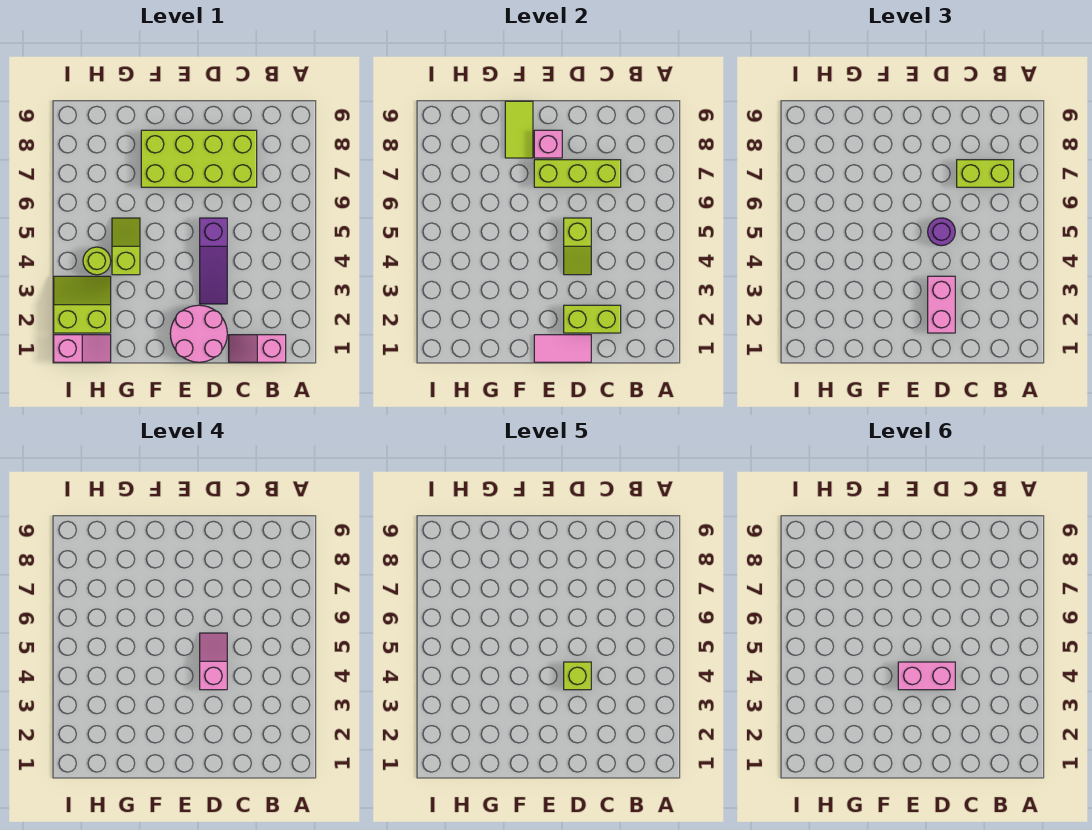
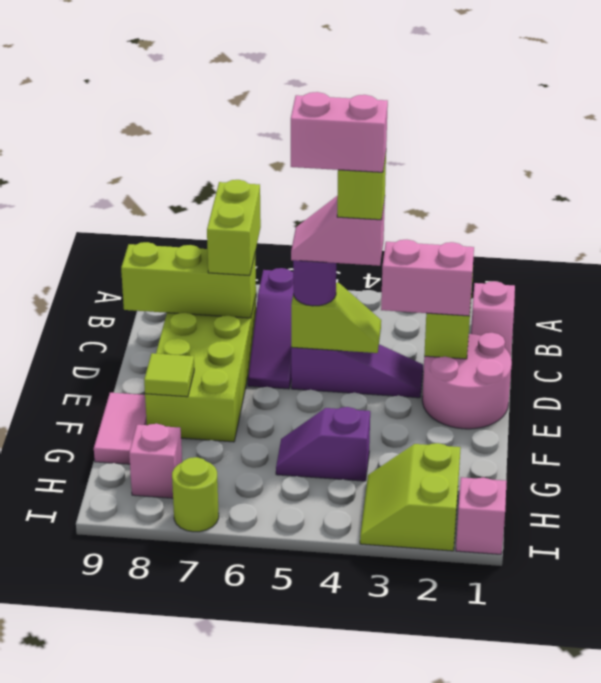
none -> purple slope B6:D6 level 1 top B
lime brick C7:E7 level 2 -> lime brick C7:C9 level 2
pink tile D1:E1 level 2 -> pink tile F9:G9 level 1
pink brick D4:E4 level 6 -> pink brick D4:D5 level 6
pink brick E8 level 2 -> pink brick H8 level 1
lime tile F8:F9 level 2 -> lime tile F8 level 2
lime slope G4:G5 level 1 top 4 -> purple slope G4:G5 level 1 top 4
lime round brick H4 level 1 -> lime round brick I7 level 1

